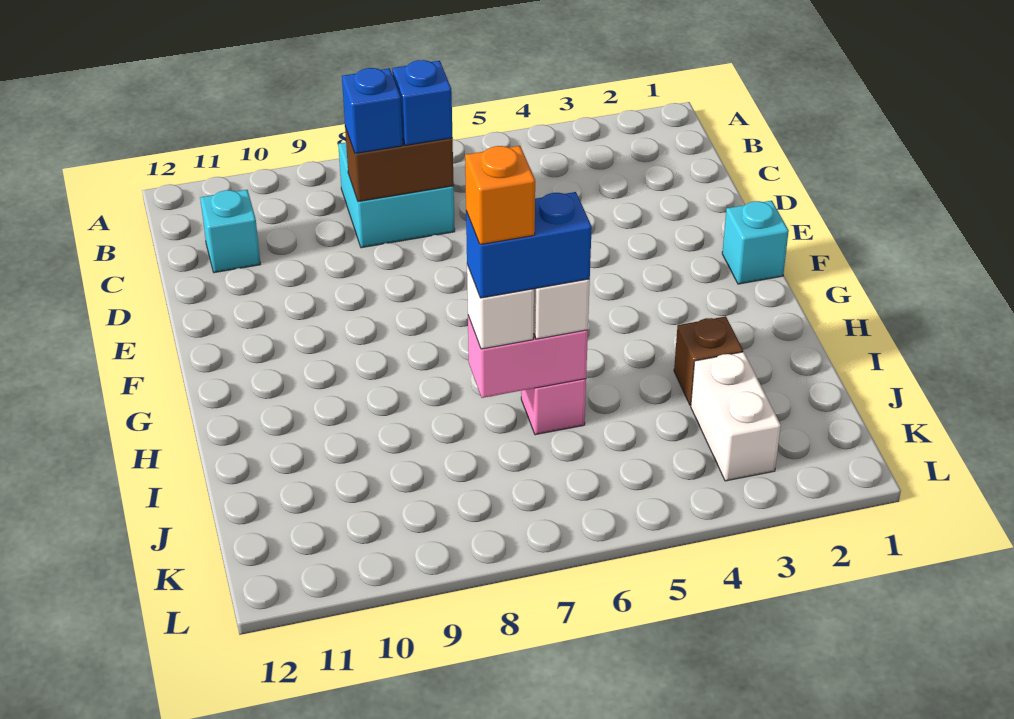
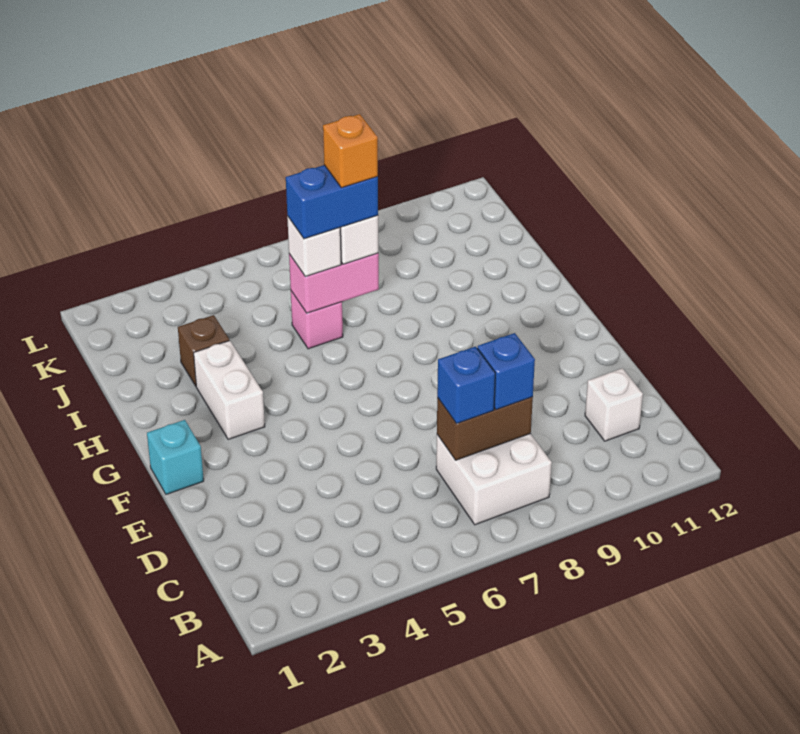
cyan brick B7:C8 level 1 -> white brick B7:C8 level 1
cyan brick C11 level 1 -> white brick C11 level 1
white brick J3:K3 level 1 -> white brick G3:H3 level 1

